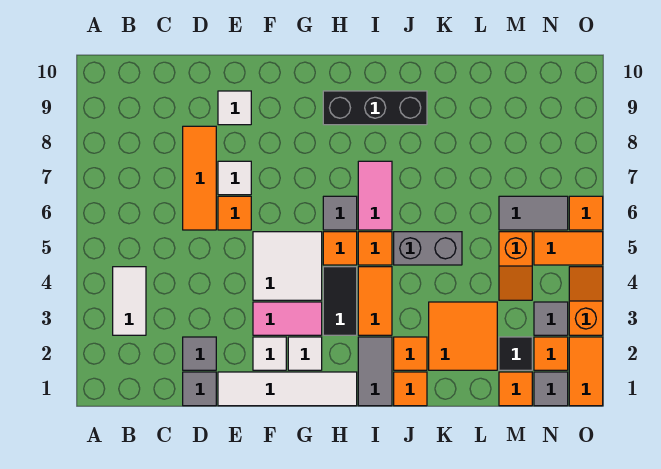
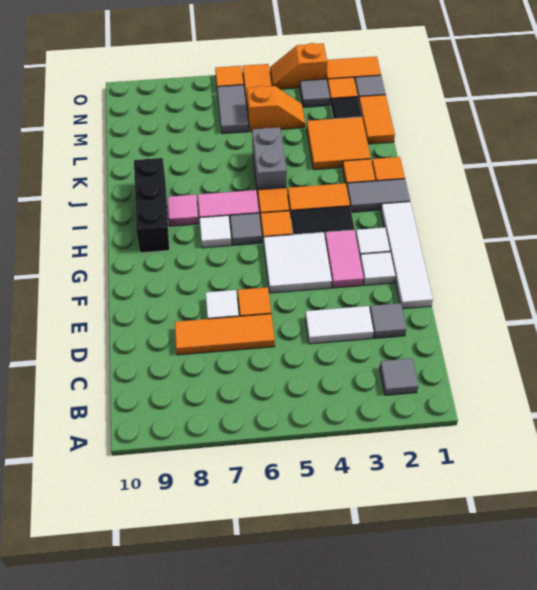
white tile B3:B4 level 1 -> white tile D3:D4 level 1
grey tile D1 level 1 -> grey tile B2 level 1
white tile E9 level 1 -> white tile H7 level 1
none -> pink tile I8 level 1
orange tile M1 level 1 -> orange tile L1:M1 level 1

